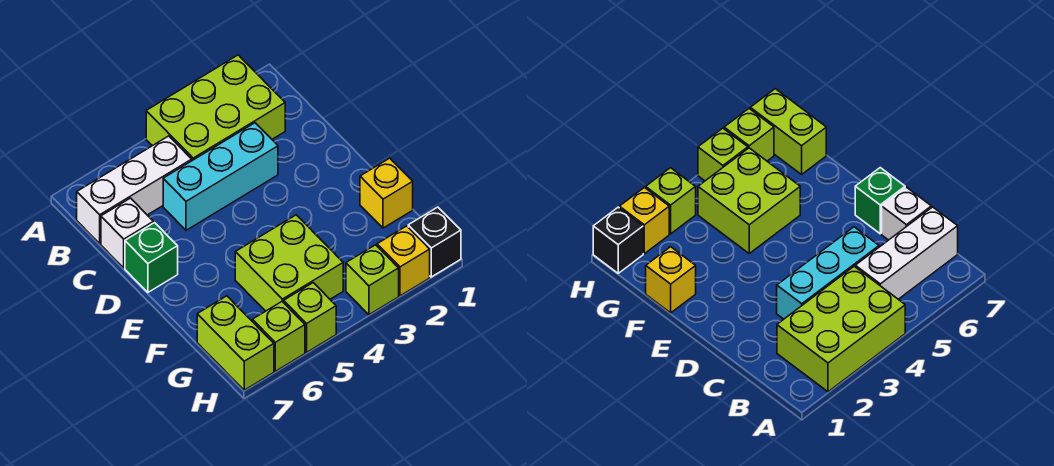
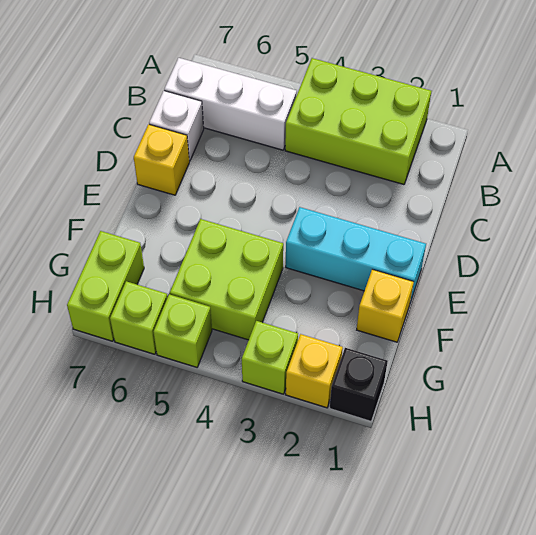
cyan brick C3:C5 level 1 -> cyan brick E1:E3 level 1
green brick D7 level 1 -> yellow brick D7 level 1

